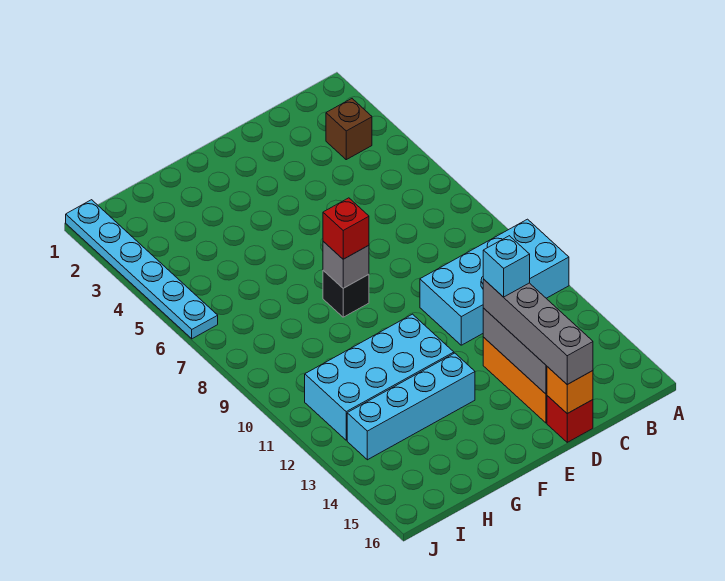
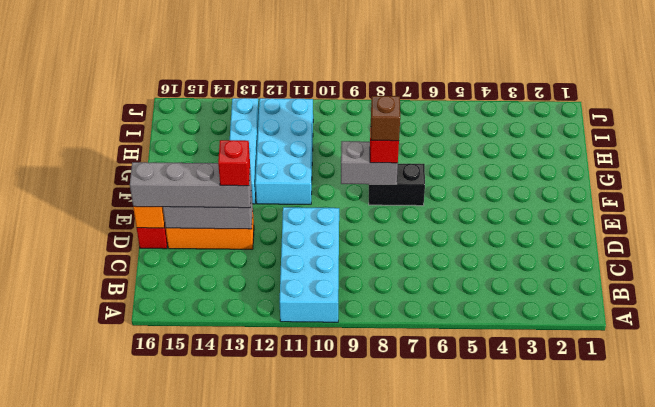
brown brick B3 level 1 -> brown brick F8 level 4
cyan brick D13 level 4 -> red brick D13 level 4
black brick F8 level 1 -> black brick F7:F8 level 1
grey brick F8 level 2 -> grey brick F8:F9 level 2
cyan plate J1:J6 level 1 -> none

